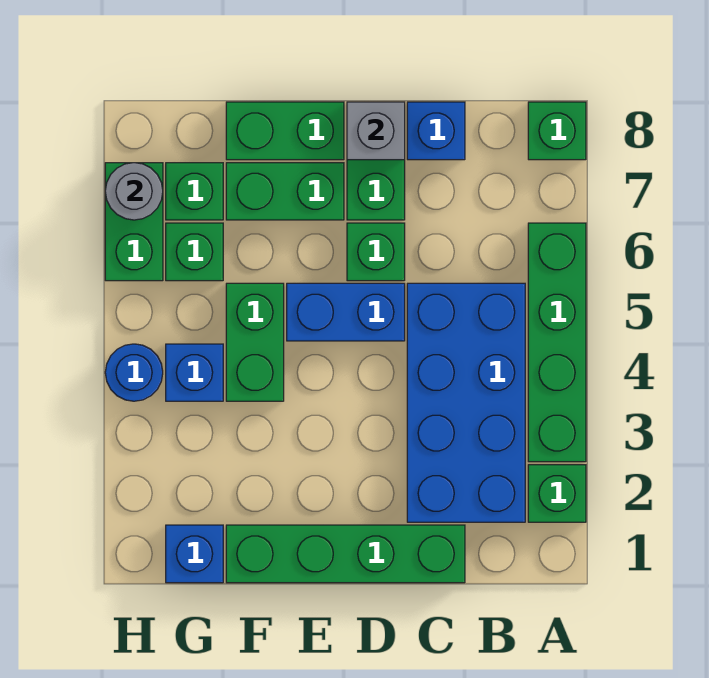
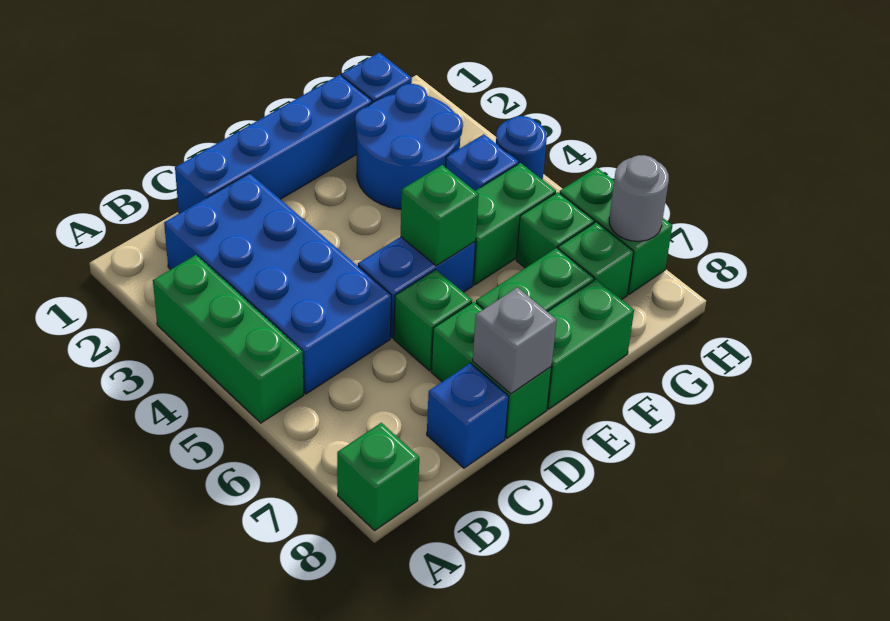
green brick A2 level 1 -> green brick E5 level 2
green brick A3:A6 level 1 -> green brick A3:A5 level 1
green brick C1:F1 level 1 -> blue brick C1:F1 level 1
none -> blue round brick F2:G3 level 1
green brick F4:F5 level 1 -> green brick F5:G5 level 1

